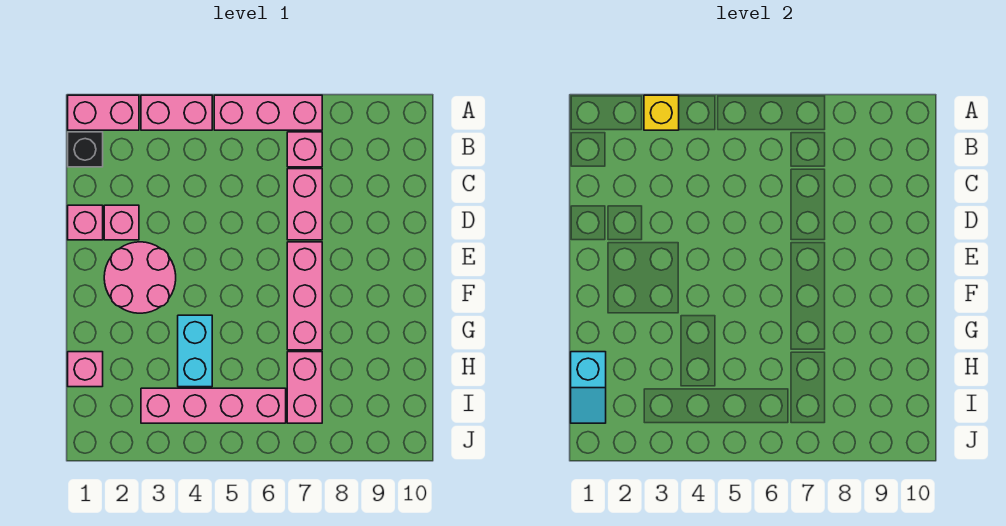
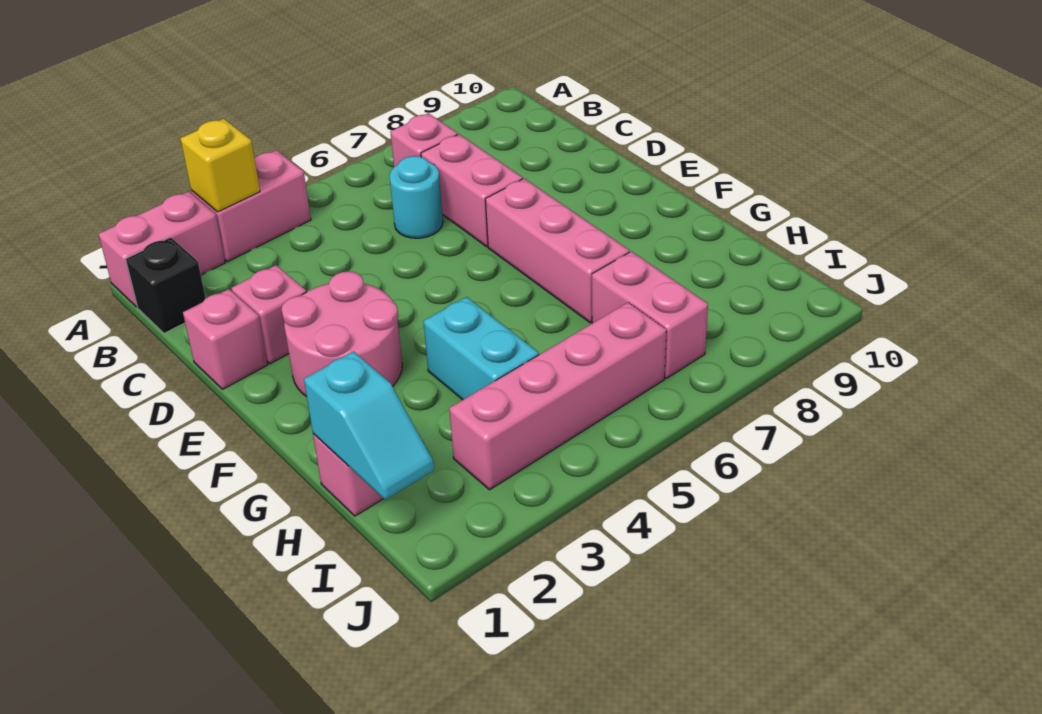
pink brick A5:A7 level 1 -> none
none -> cyan round brick C6 level 1

